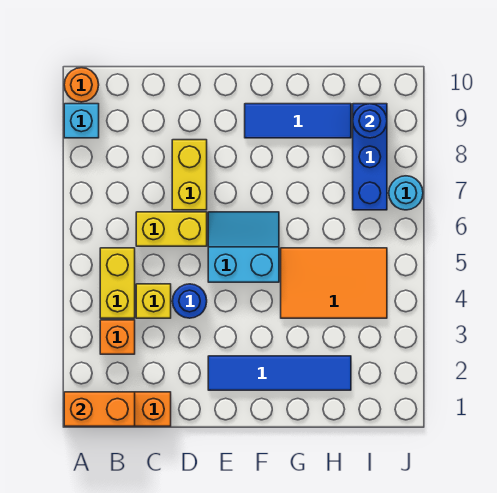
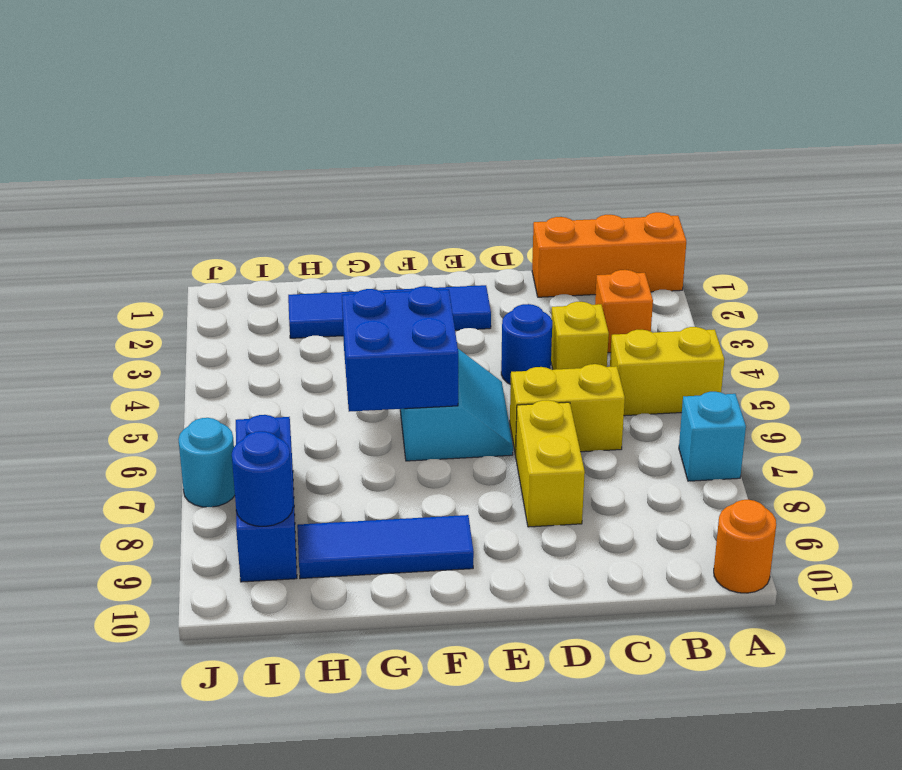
orange brick A1:B1 level 2 -> none
cyan brick A9 level 1 -> cyan brick A7 level 1
yellow brick B4:B5 level 1 -> yellow brick A5:B5 level 1
cyan slope E5:F6 level 1 top 5 -> cyan slope E5:F6 level 1 top F
none -> blue brick F5:G6 level 2
orange tile G4:I5 level 1 -> none

